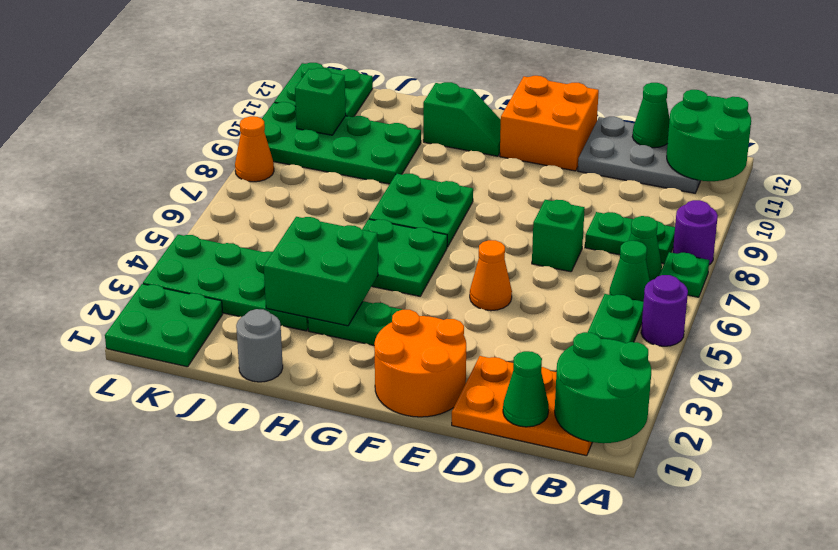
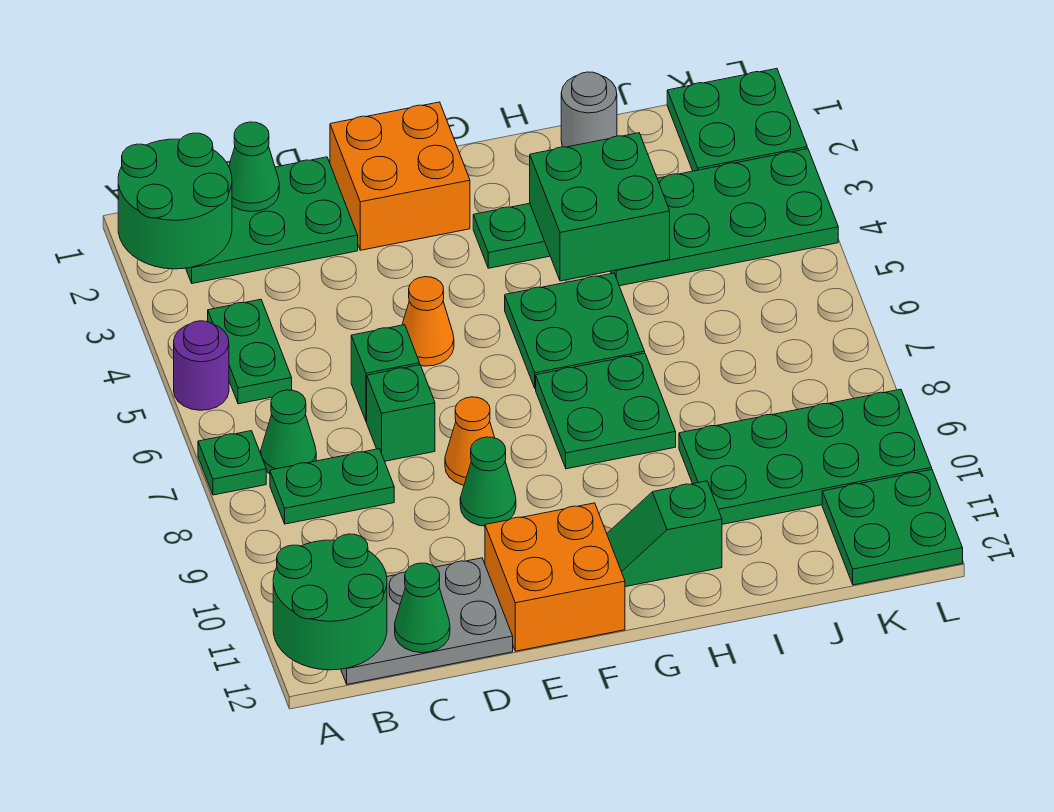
purple round brick A8 level 1 -> none
orange plate B1:D2 level 1 -> green plate B1:D2 level 1
green cone B6 level 1 -> green cone E9 level 1
orange round brick E1:F2 level 1 -> orange brick E1:F2 level 1
green brick K10 level 2 -> green brick D6 level 1
orange cone L8 level 1 -> orange cone E8 level 1

